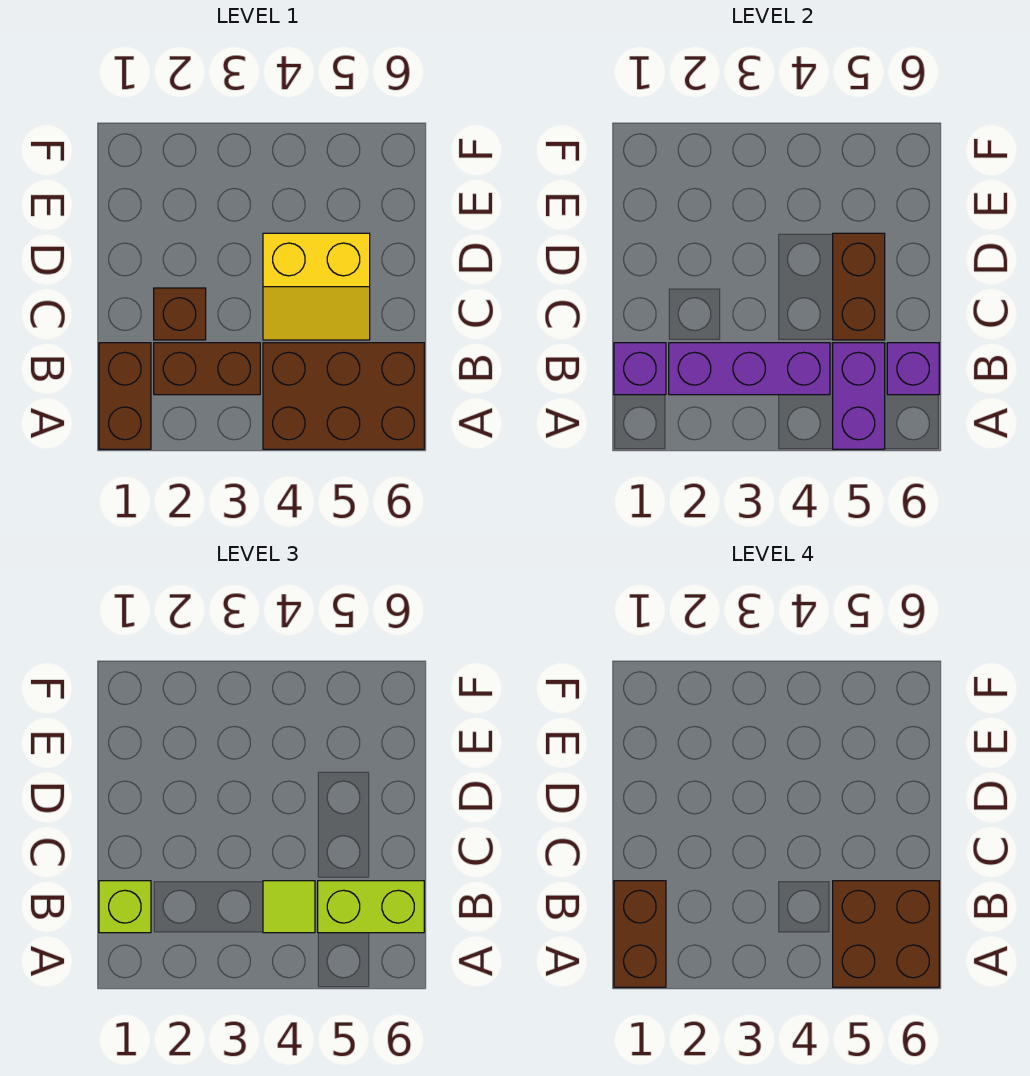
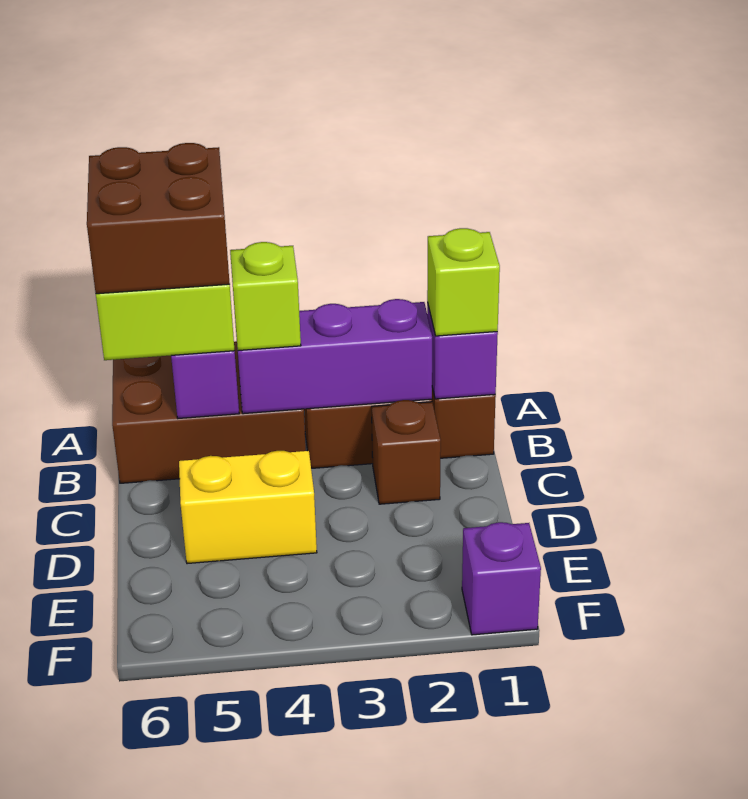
brown brick A1:B1 level 4 -> none
lime tile B4 level 3 -> lime brick B4 level 3
purple brick B6 level 2 -> purple brick F1 level 1
brown brick C5:D5 level 2 -> none

